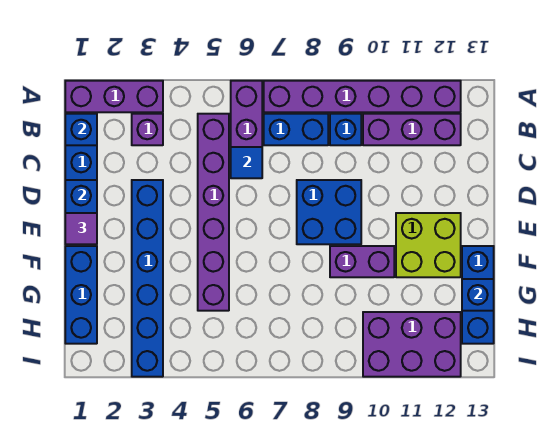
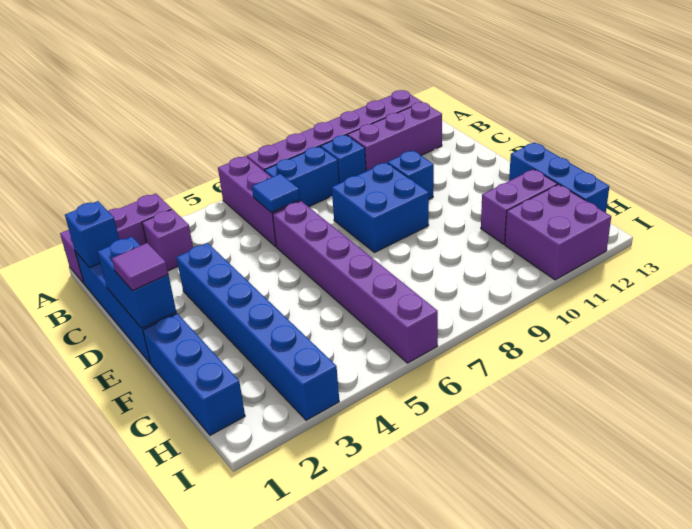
purple brick B5:G5 level 1 -> purple brick D6:I6 level 1
lime brick E11:F12 level 1 -> none
purple brick F9:F10 level 1 -> purple brick G11:G12 level 1
blue brick G13 level 2 -> blue brick D10 level 1
purple brick H10:I12 level 1 -> purple brick H11:I12 level 1

